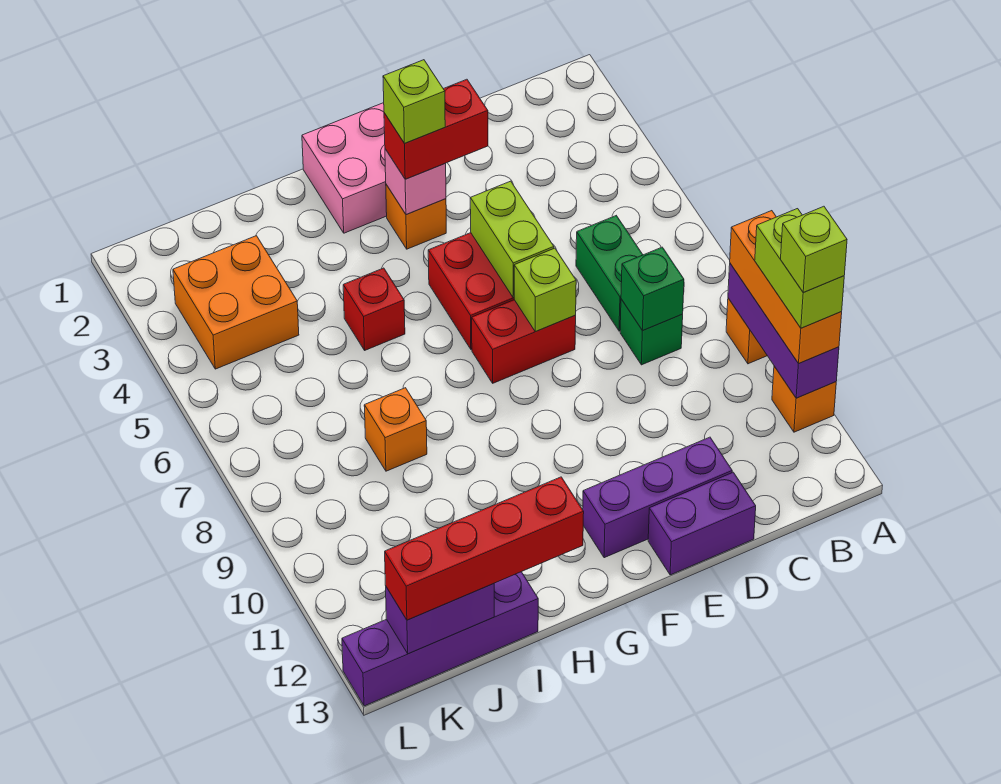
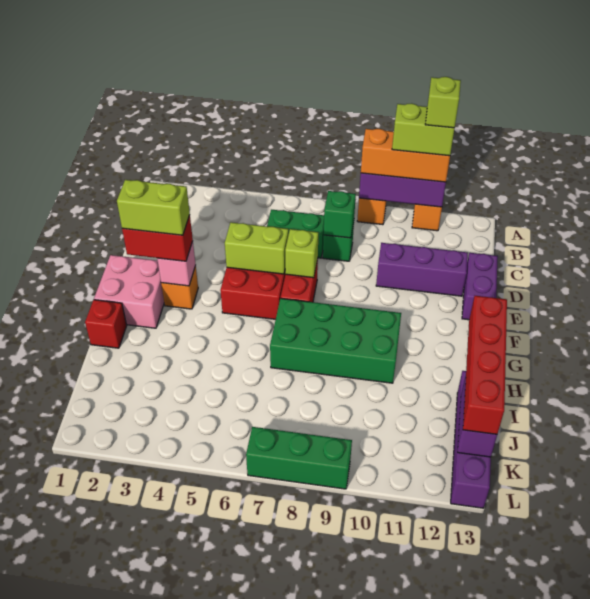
purple brick D12:F12 level 1 -> purple brick D10:D12 level 1
red brick E3:F3 level 3 -> red brick F2:F3 level 3
lime brick F3 level 4 -> lime brick F2:F3 level 4
none -> green brick G7:H10 level 1
red brick H5 level 1 -> red brick H1 level 1
orange brick I8 level 1 -> none
orange brick J3:K4 level 1 -> none
none -> green brick L7:L9 level 1

